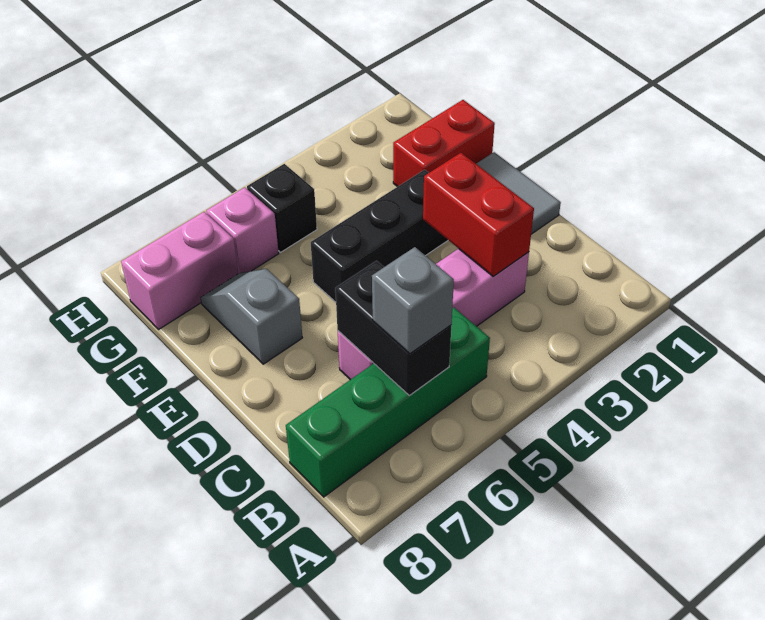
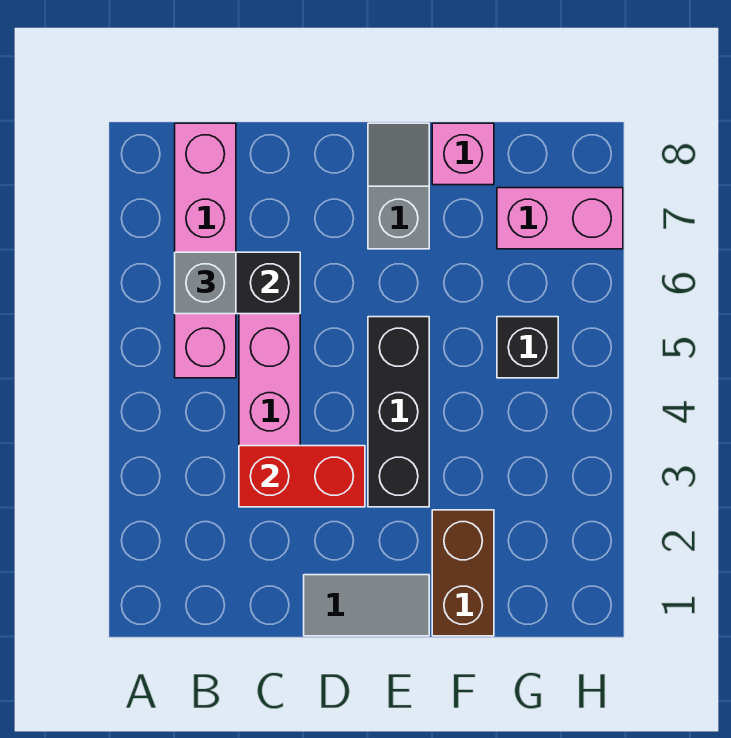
green brick B5:B8 level 1 -> pink brick B5:B8 level 1
grey slope E7:F7 level 1 top E -> grey slope E7:E8 level 1 top 7
red brick F1:F2 level 1 -> brown brick F1:F2 level 1
pink brick G6 level 1 -> pink brick F8 level 1
pink brick G7:G8 level 1 -> pink brick G7:H7 level 1

